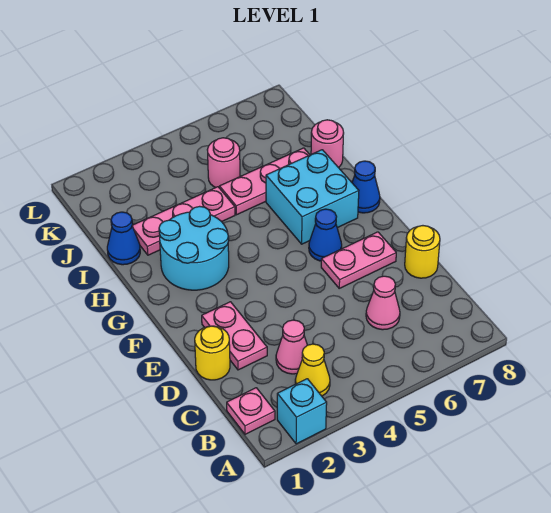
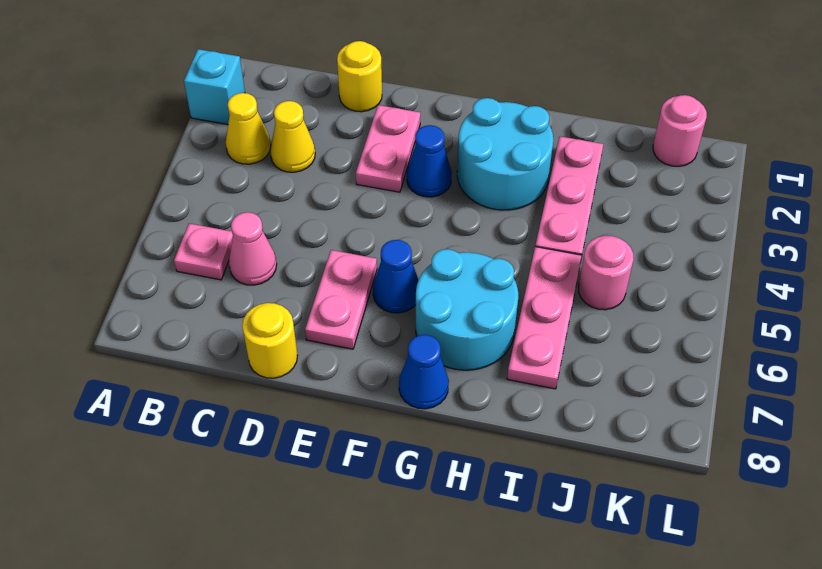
pink plate B1 level 1 -> pink plate B6 level 1
pink cone C3 level 1 -> yellow cone C3 level 1
pink plate D2:E2 level 1 -> pink plate E2:E3 level 1
cyan brick G6:H7 level 1 -> cyan round brick G6:H7 level 1
blue cone I1 level 1 -> blue cone F3 level 1
pink round brick I8 level 1 -> pink round brick K1 level 1

